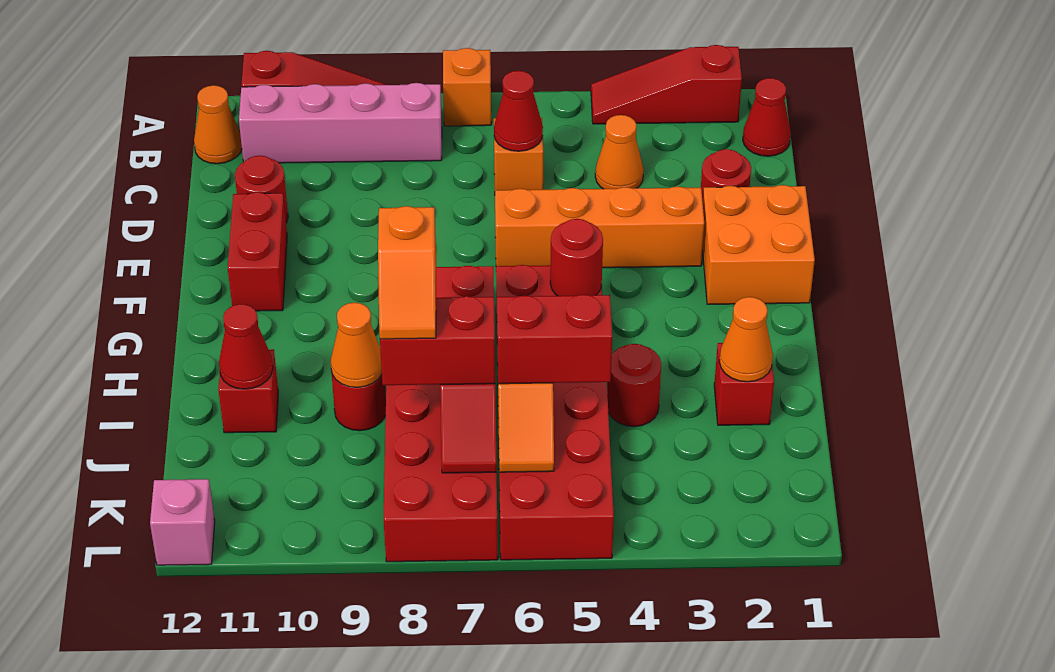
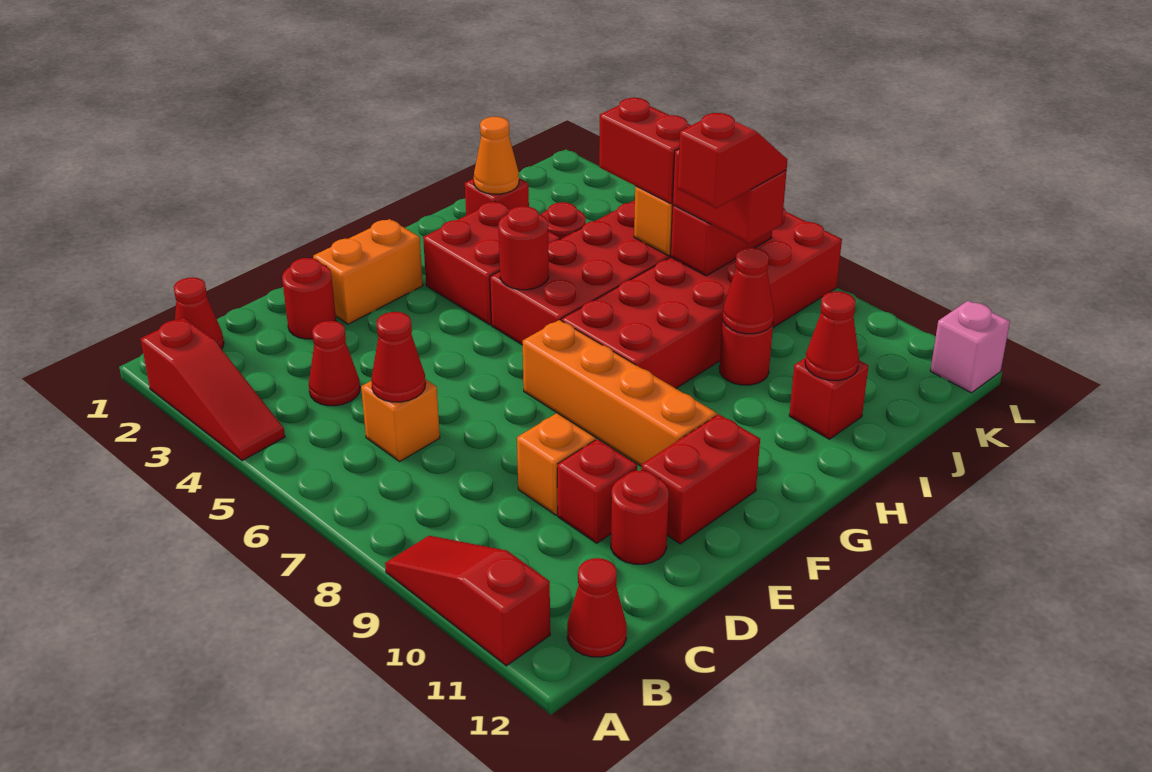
orange brick A7 level 1 -> orange brick D9 level 1
pink brick B8:B11 level 1 -> none
orange cone B12 level 1 -> red cone B12 level 1
orange cone C4 level 1 -> red cone C4 level 1
none -> red brick D10 level 1
orange brick E1:F2 level 1 -> orange brick E2:F2 level 1
orange brick E3:E6 level 1 -> orange brick F7:F10 level 1
none -> red brick G3:H4 level 1
orange slope I8:J8 level 4 top I -> red slope I8:J8 level 4 top I
orange cone I9 level 2 -> red cone I9 level 2

